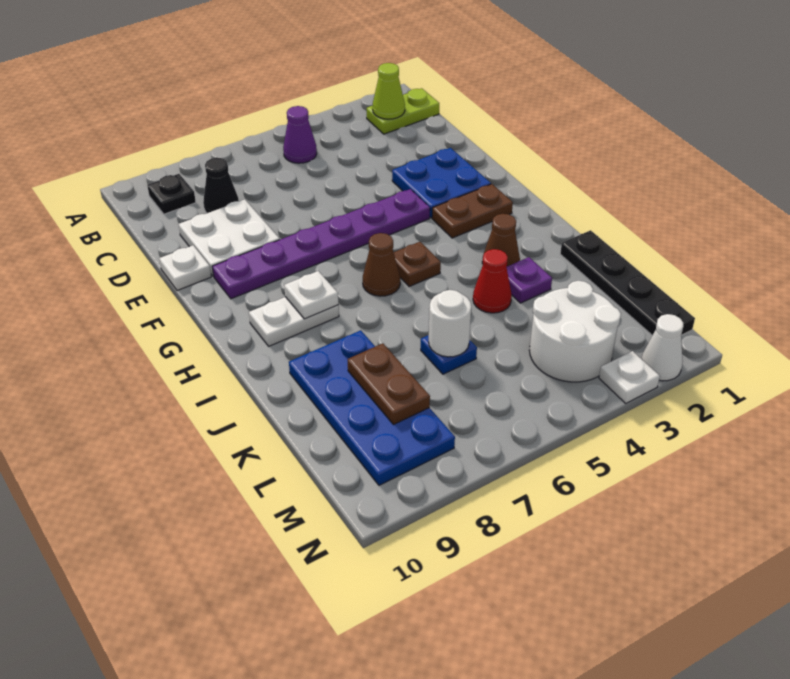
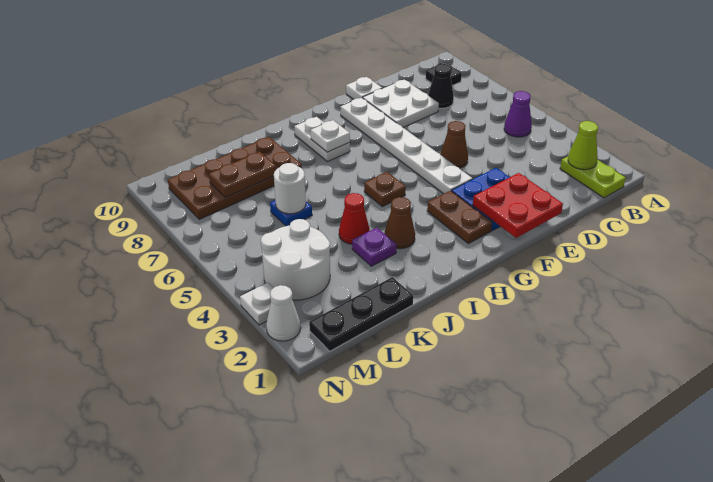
none -> red plate E1:F2 level 2
purple plate F4:F9 level 1 -> white plate F4:F9 level 1
brown cone H6 level 1 -> brown cone E5 level 1
black plate J1:M1 level 1 -> black plate K1:M1 level 1
blue plate J8:M9 level 1 -> brown plate J8:M9 level 1

